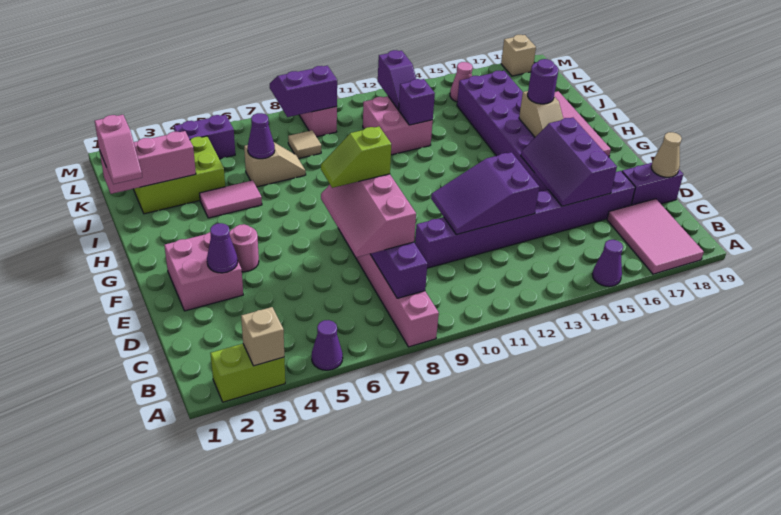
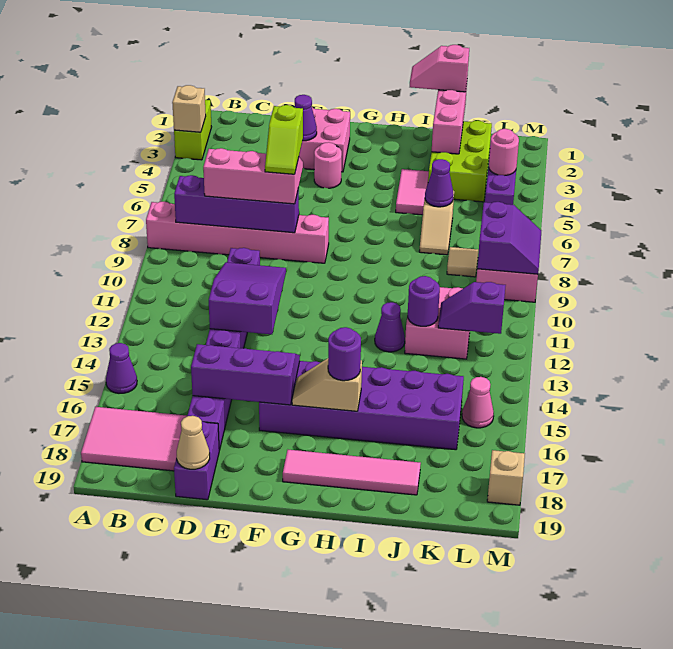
purple cone A5 level 1 -> purple cone I12 level 1
lime slope E7:E8 level 4 top 8 -> lime slope E7:E8 level 4 top 7
purple brick J12 level 2 -> purple round brick J12 level 2
none -> pink round brick L4 level 2

